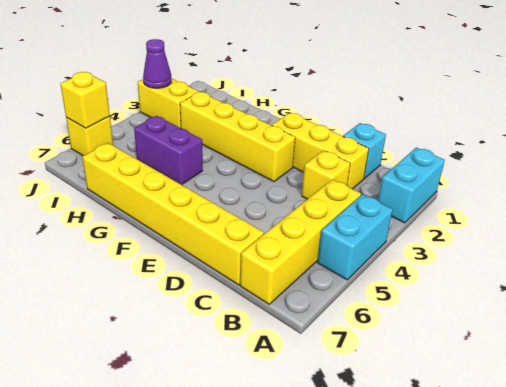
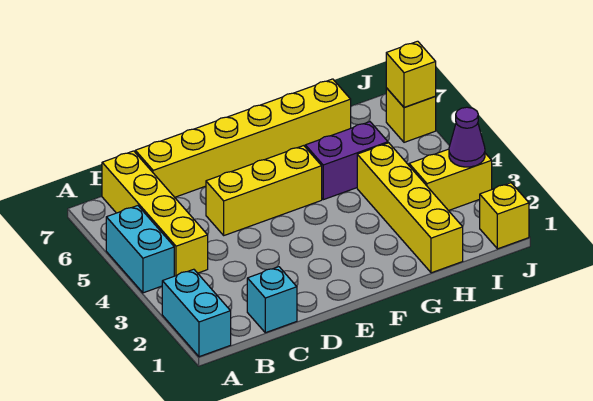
yellow brick C2:E2 level 1 -> yellow brick D5:F5 level 1
yellow brick C3 level 1 -> yellow brick J1 level 1
yellow brick E3:H3 level 1 -> yellow brick H1:H4 level 1

